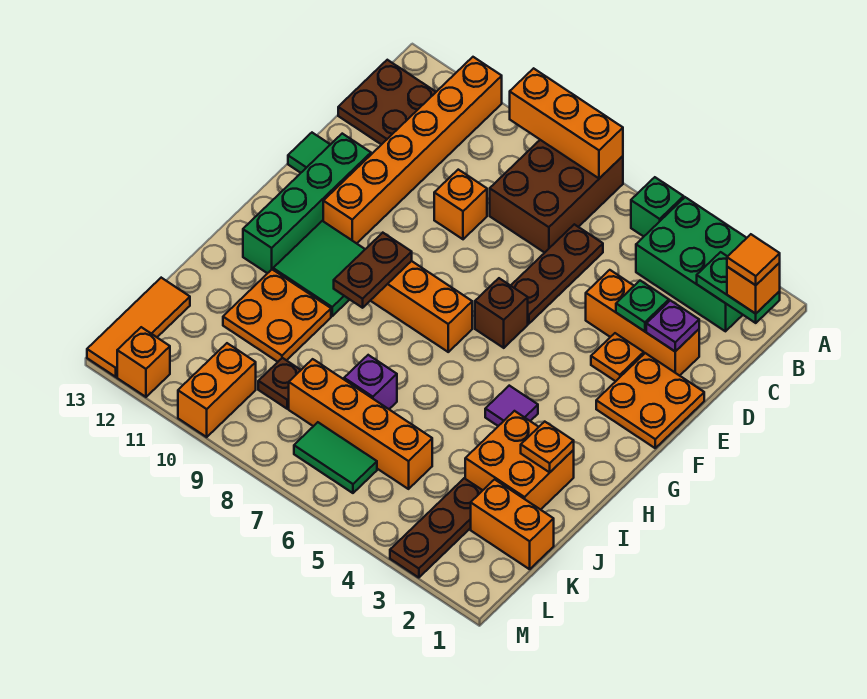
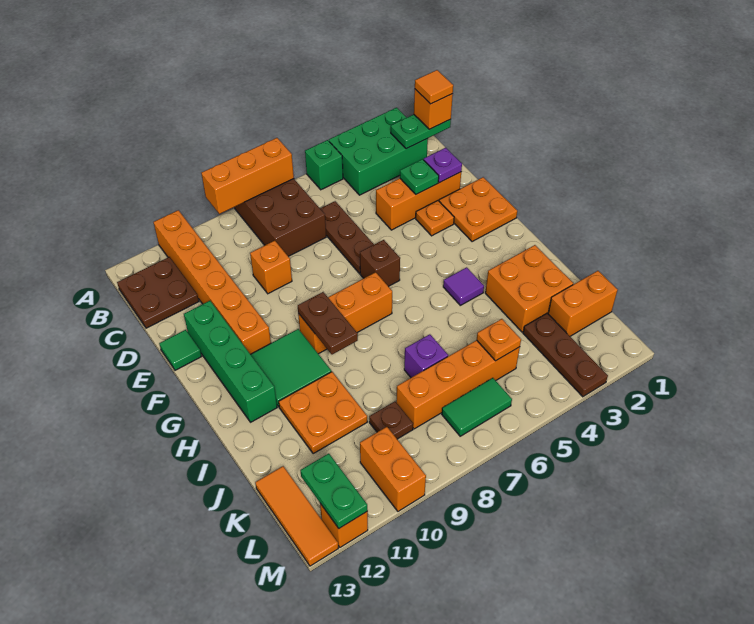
orange plate I2 level 2 -> orange plate K5 level 2
none -> green plate L12:M12 level 2

